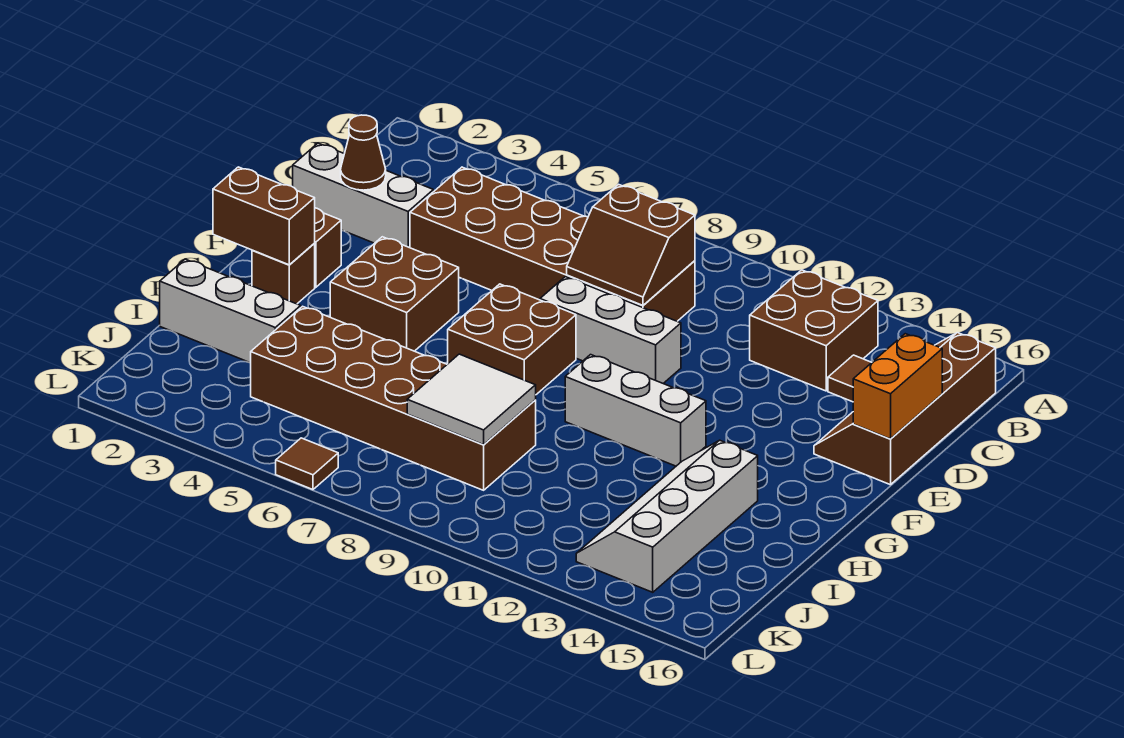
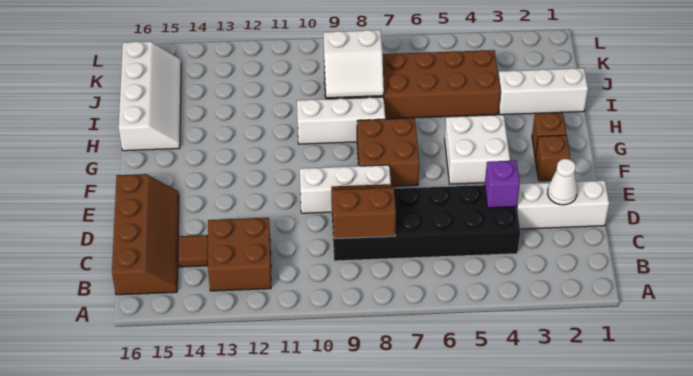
brown brick C4:D9 level 1 -> black brick C4:D9 level 1
brown cone D2 level 2 -> white cone D2 level 2
none -> purple brick D4 level 2
orange brick D16:E16 level 2 -> none
brown brick F4:G5 level 1 -> white brick F4:G5 level 1
brown brick G1:G2 level 2 -> none
white brick G10:G12 level 1 -> white brick H8:H10 level 1
white slope H13:K14 level 1 top 14 -> white slope H15:K16 level 1 top 16
white tile I8:J9 level 2 -> white slope I8:J9 level 2 top J
brown tile L6 level 1 -> none

